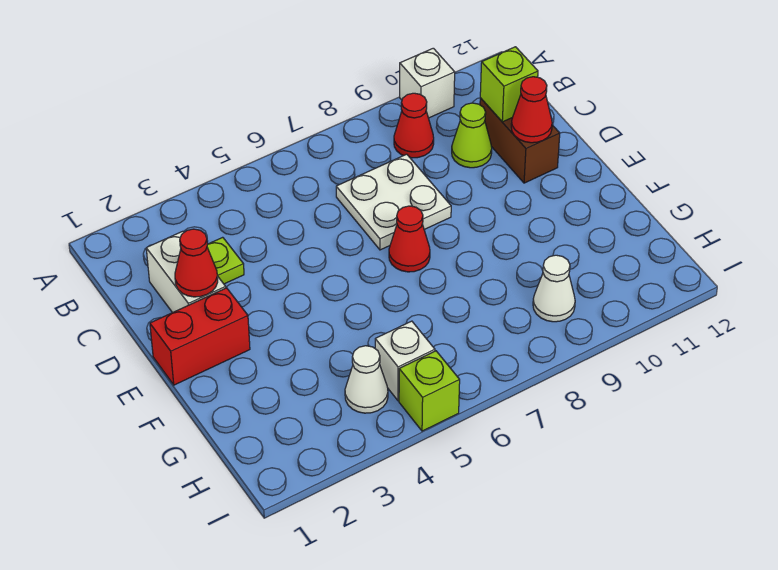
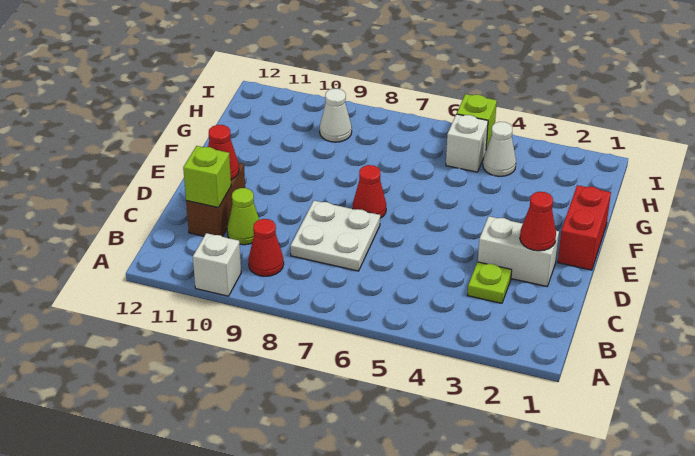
white brick C2:D2 level 1 -> white brick D2:D3 level 1
red brick E1:E2 level 1 -> red brick E1:F1 level 1

